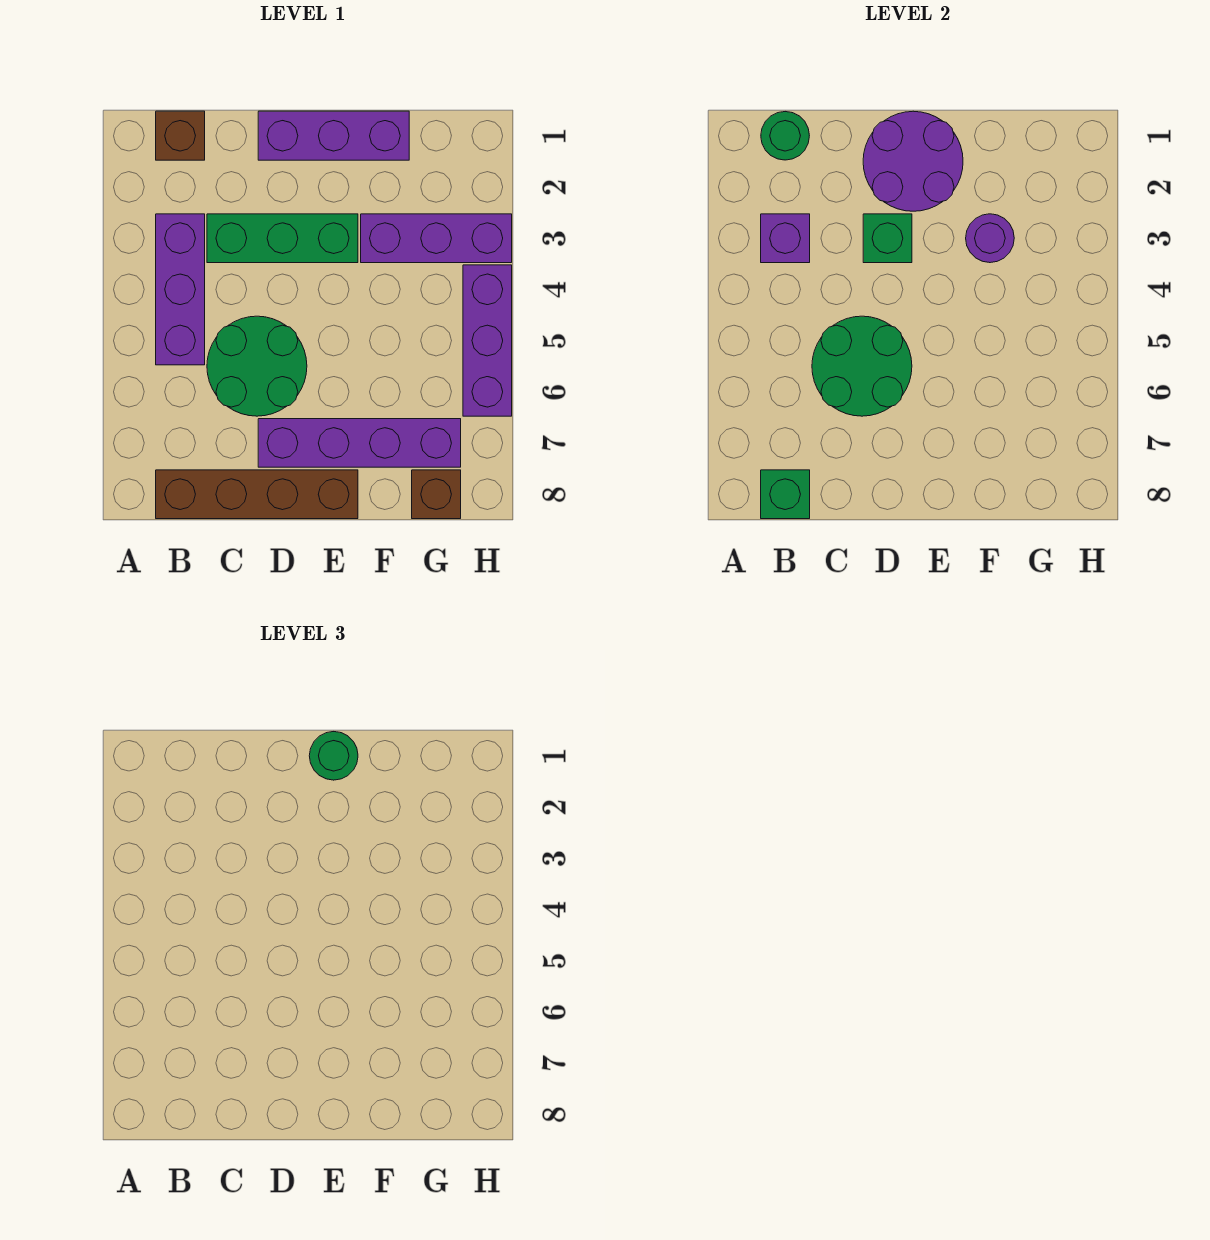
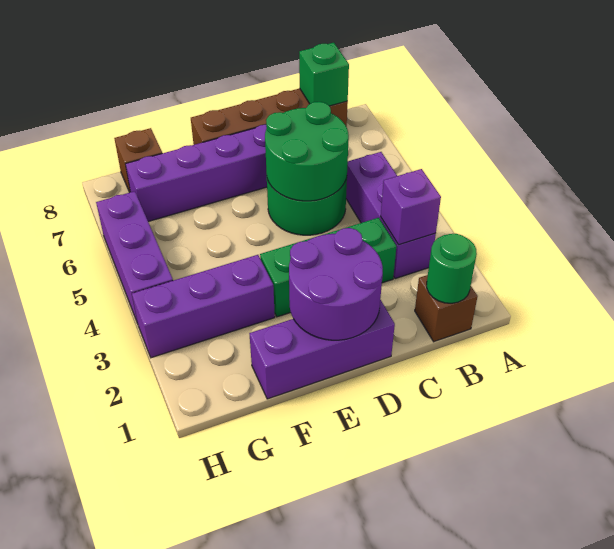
green brick D3 level 2 -> none
green round brick E1 level 3 -> none
purple round brick F3 level 2 -> none

